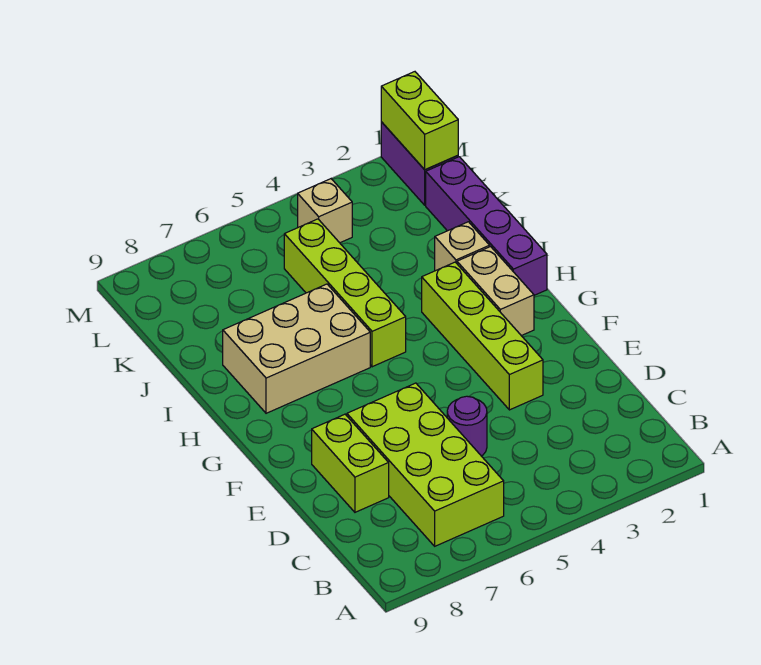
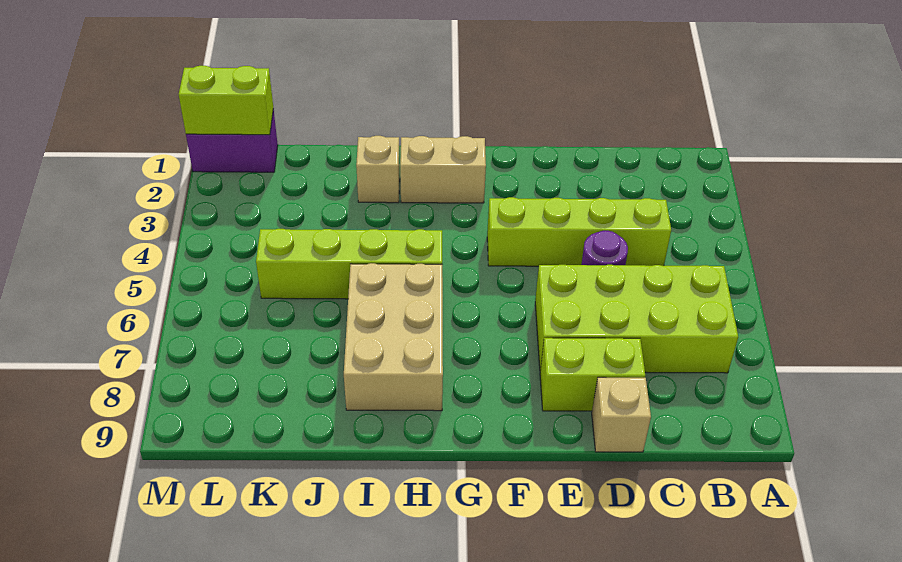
lime brick E3:H3 level 1 -> lime brick C4:F4 level 1
purple brick H1:K1 level 1 -> none
tan brick L4 level 1 -> tan brick D9 level 1

